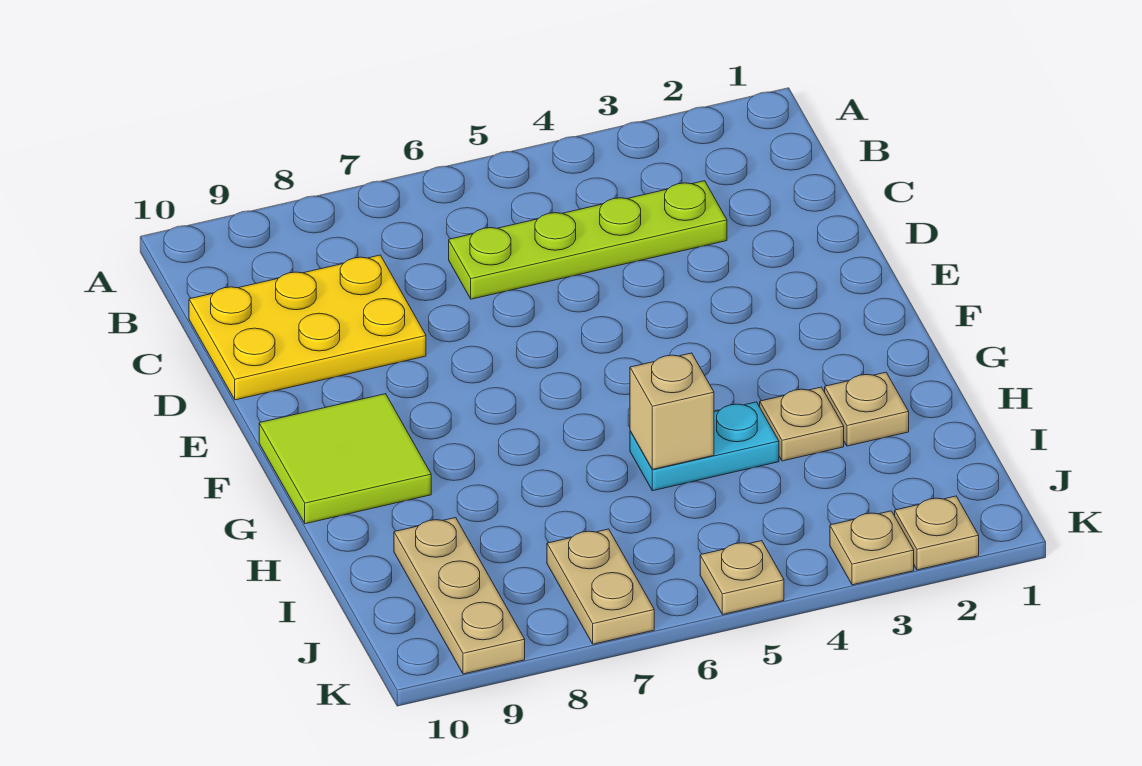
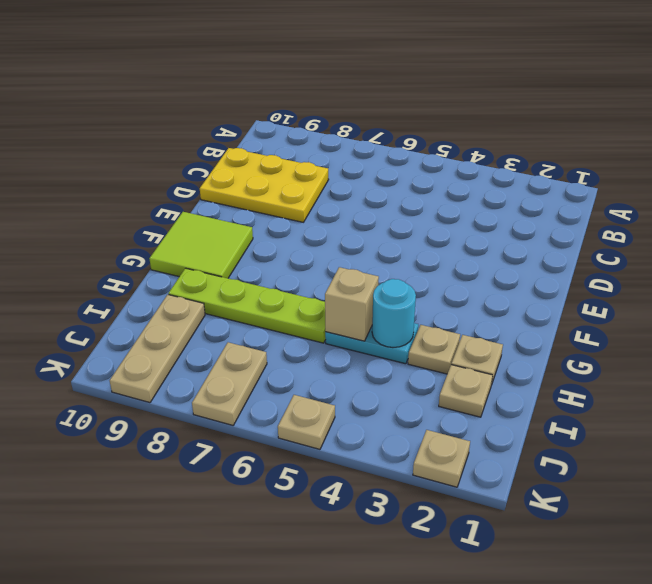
lime plate C3:C6 level 1 -> lime plate H6:H9 level 1
none -> cyan round brick H4 level 2
tan plate K3 level 1 -> tan plate I2 level 1

